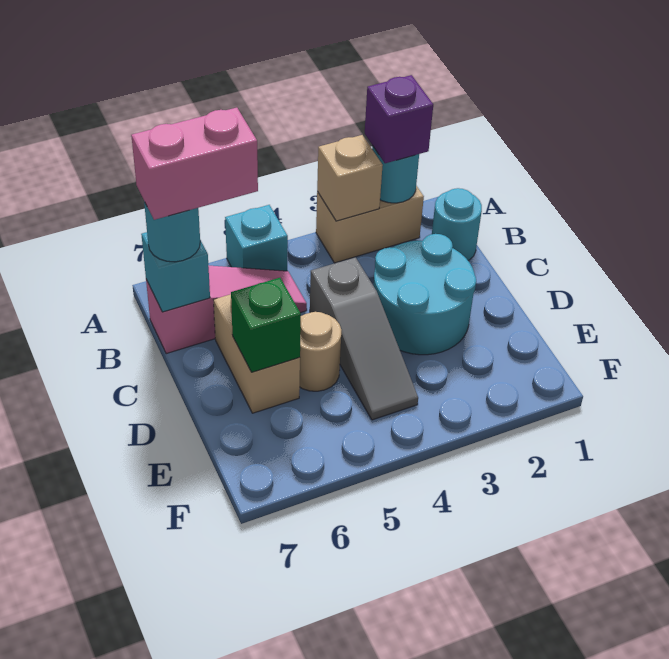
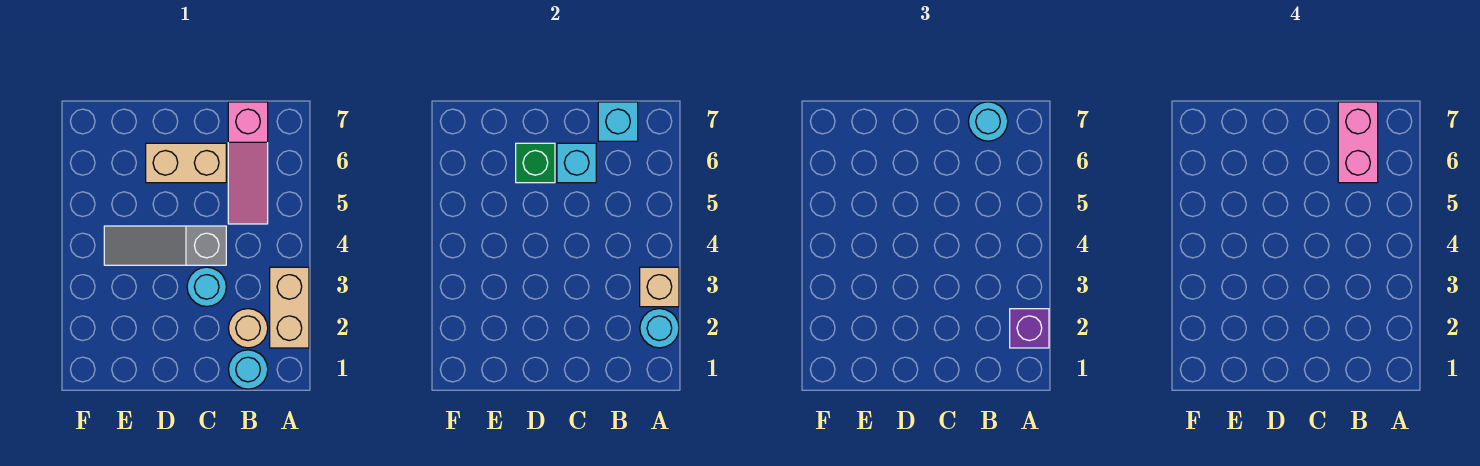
cyan brick A5 level 1 -> cyan brick C6 level 2
cyan round brick C2:D3 level 1 -> cyan round brick C3 level 1
tan round brick D5 level 1 -> tan round brick B2 level 1

